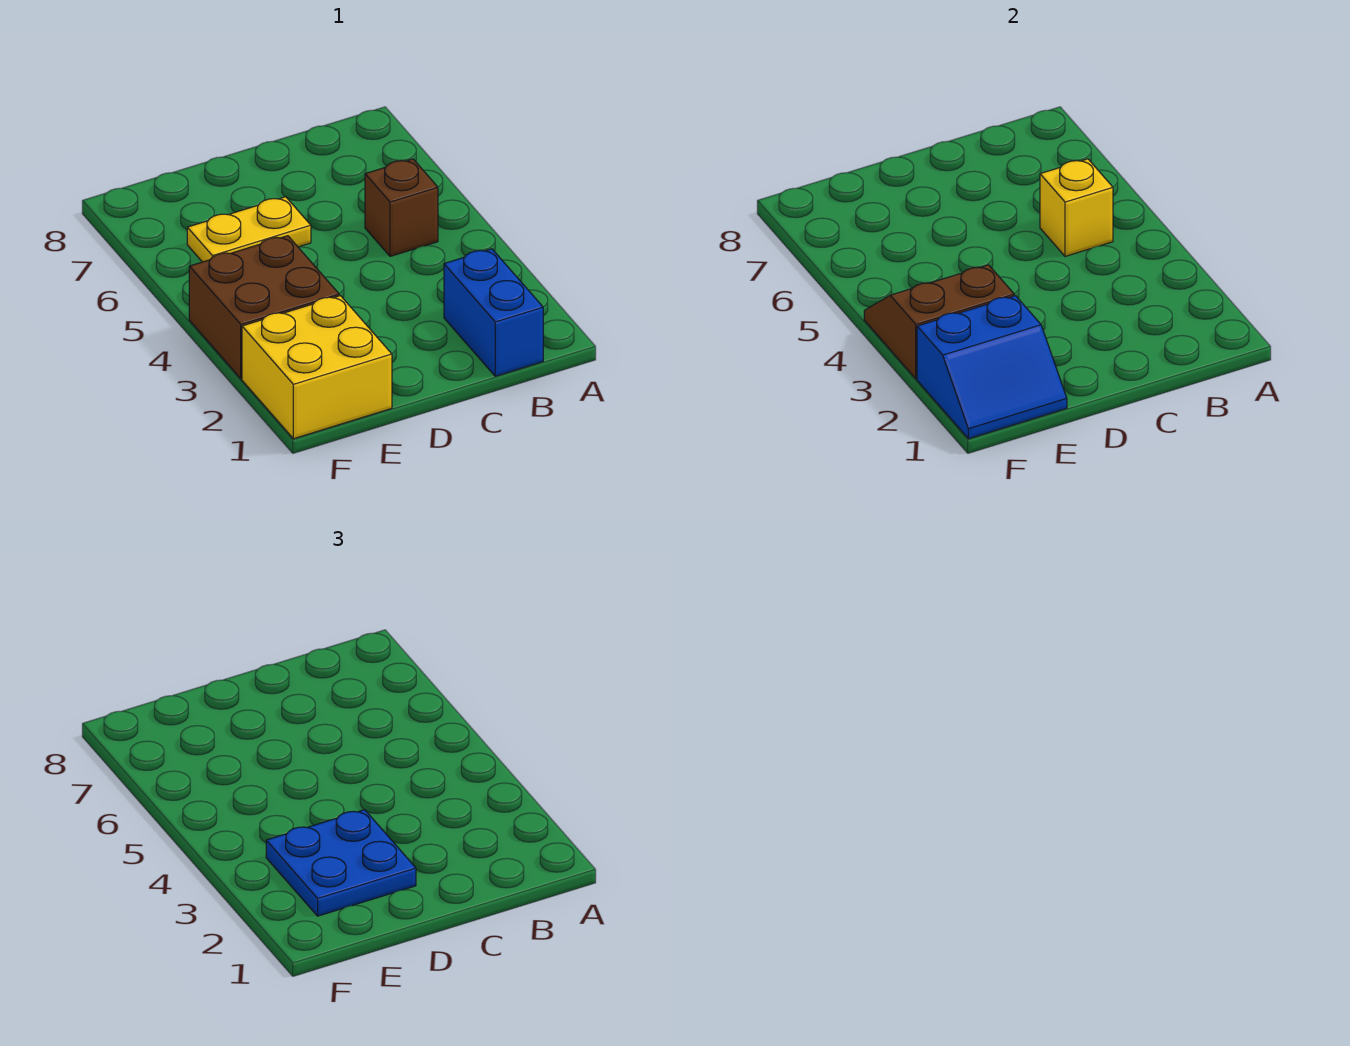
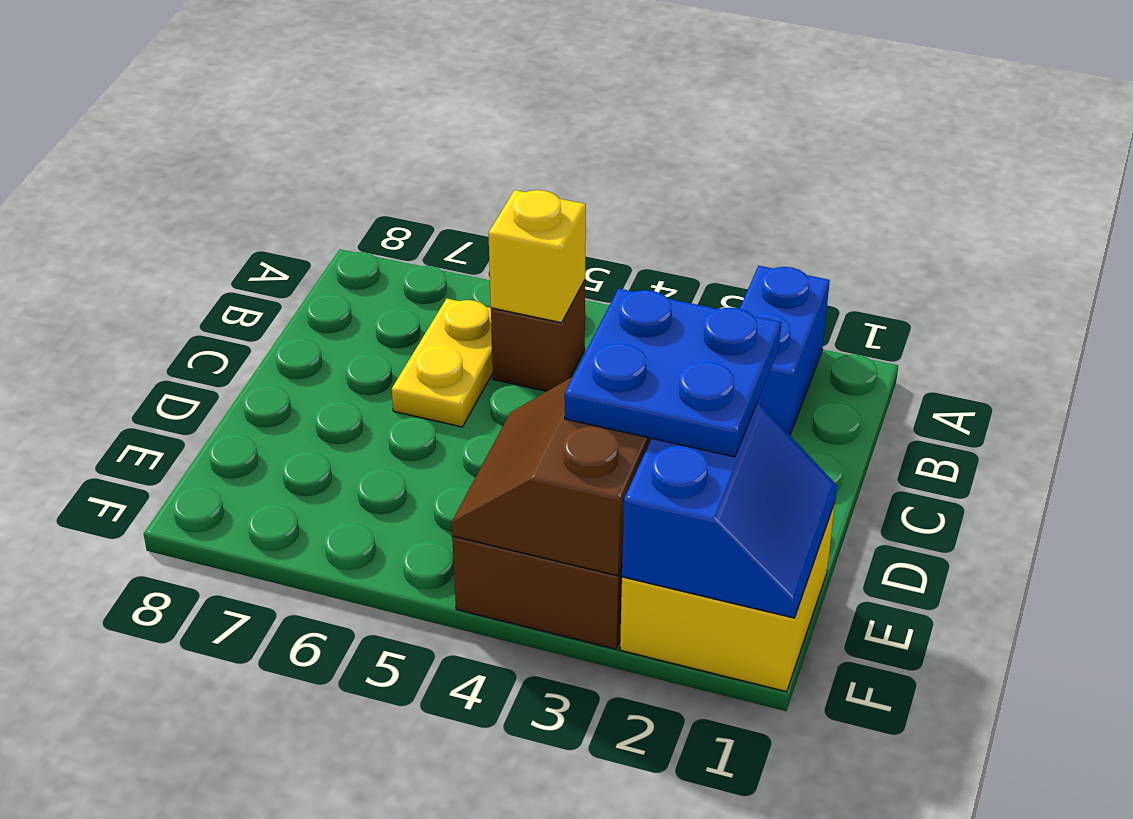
blue brick B1:B2 level 1 -> blue brick A2:B2 level 1
yellow plate D6:E6 level 1 -> yellow plate B6:C6 level 1

